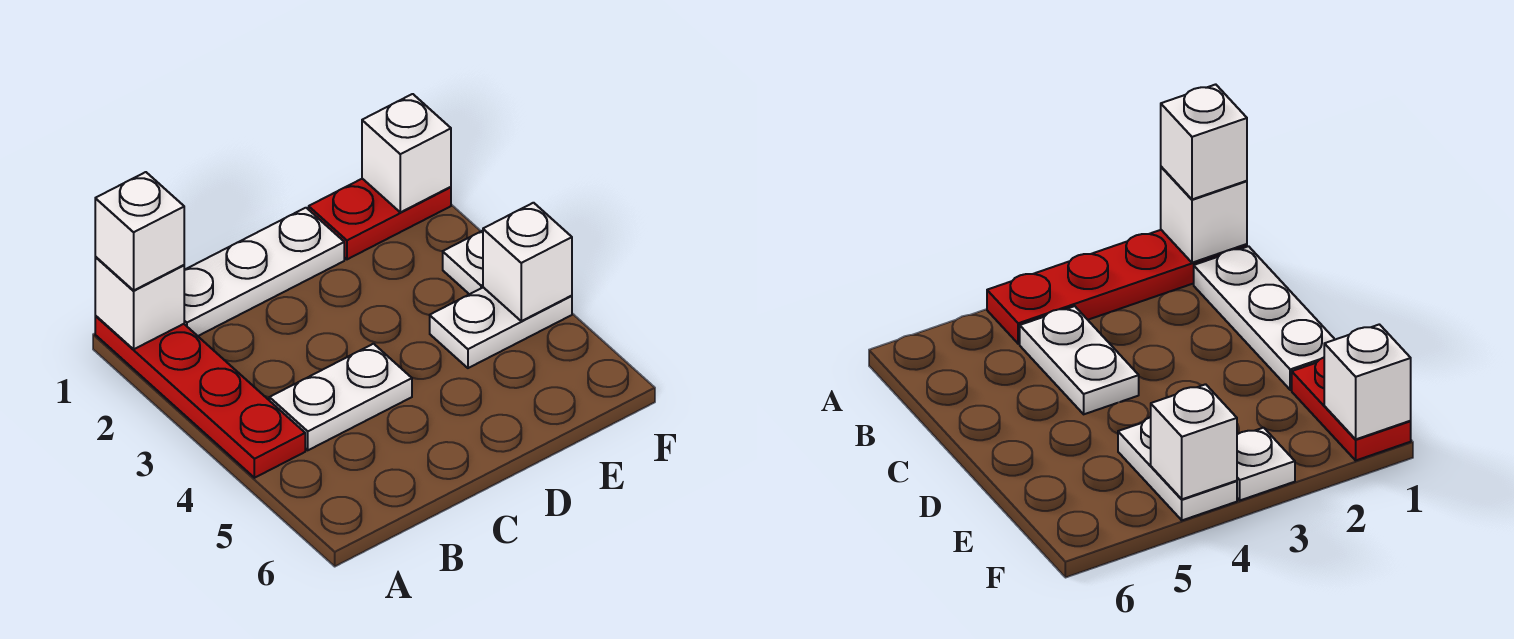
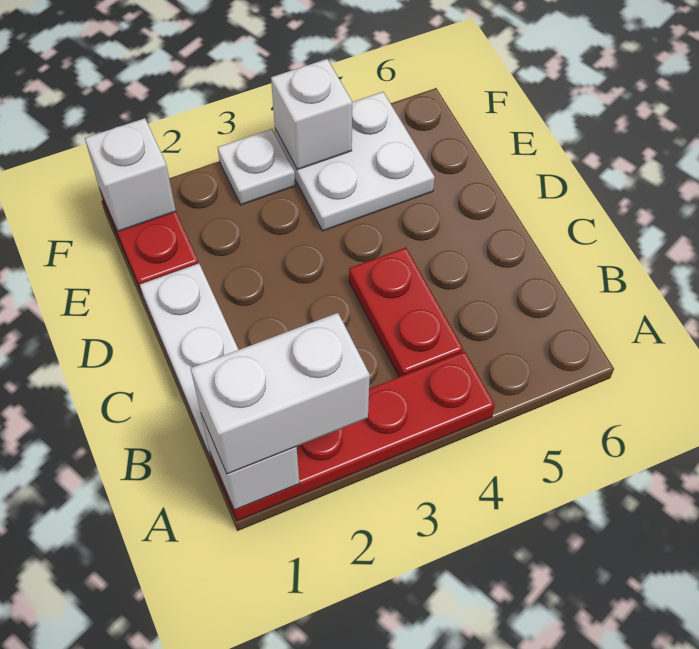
white brick A1 level 3 -> white brick A1:A2 level 3
white plate B4:C4 level 1 -> red plate B4:C4 level 1
white plate E4:F4 level 1 -> white plate E4:F5 level 1

